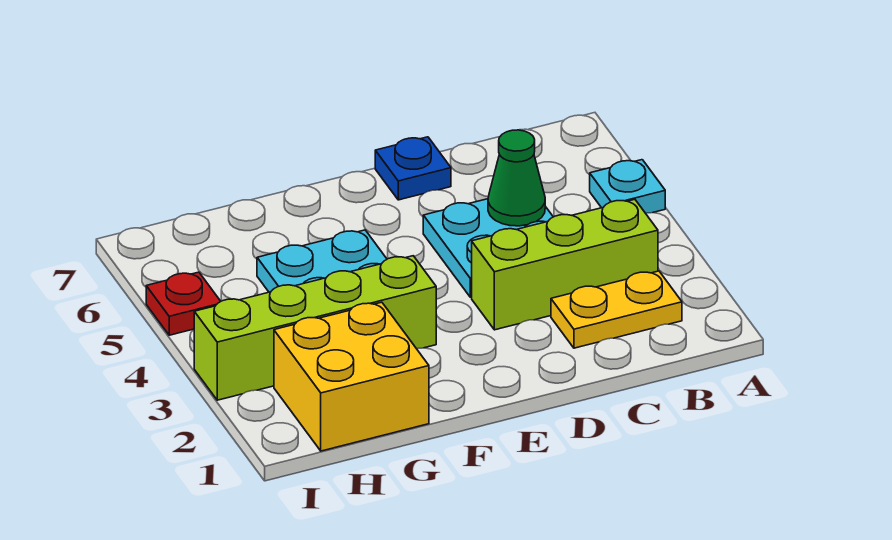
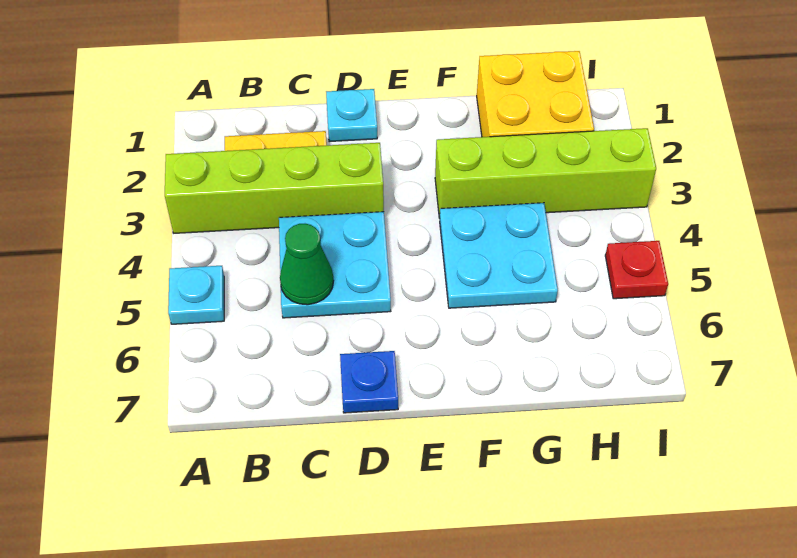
lime brick B3:D3 level 1 -> lime brick A3:D3 level 1
none -> cyan plate D1 level 1

